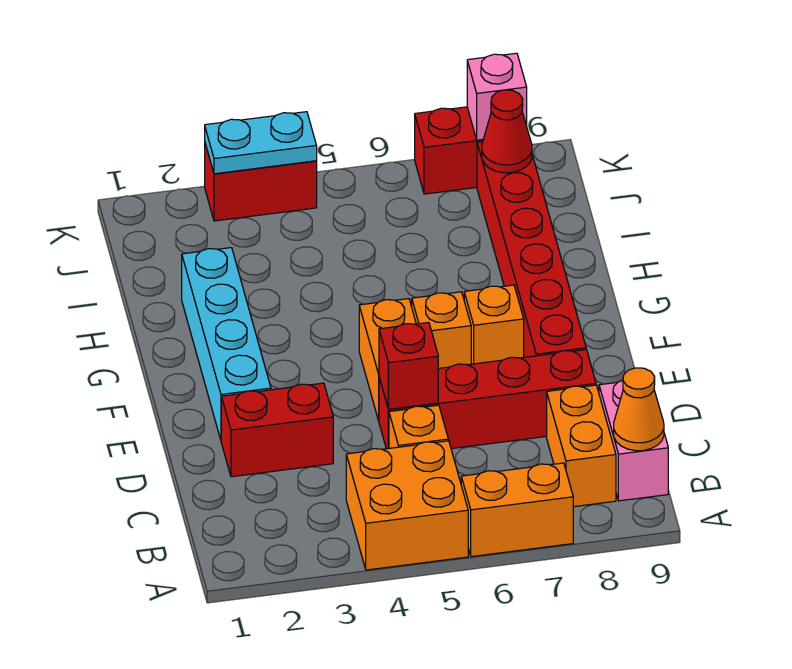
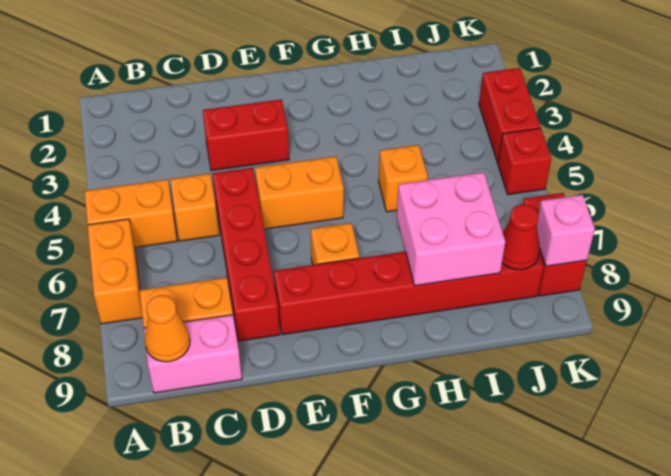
orange brick A4:B5 level 1 -> orange brick A5:B5 level 1
red brick D2:D3 level 1 -> red brick D3:E3 level 1
red brick D5 level 2 -> red brick K5 level 1
cyan brick E2:H2 level 1 -> none
orange brick F6 level 1 -> orange brick H5 level 1
none -> pink brick H7:I8 level 2
cyan plate K3:K4 level 2 -> none

